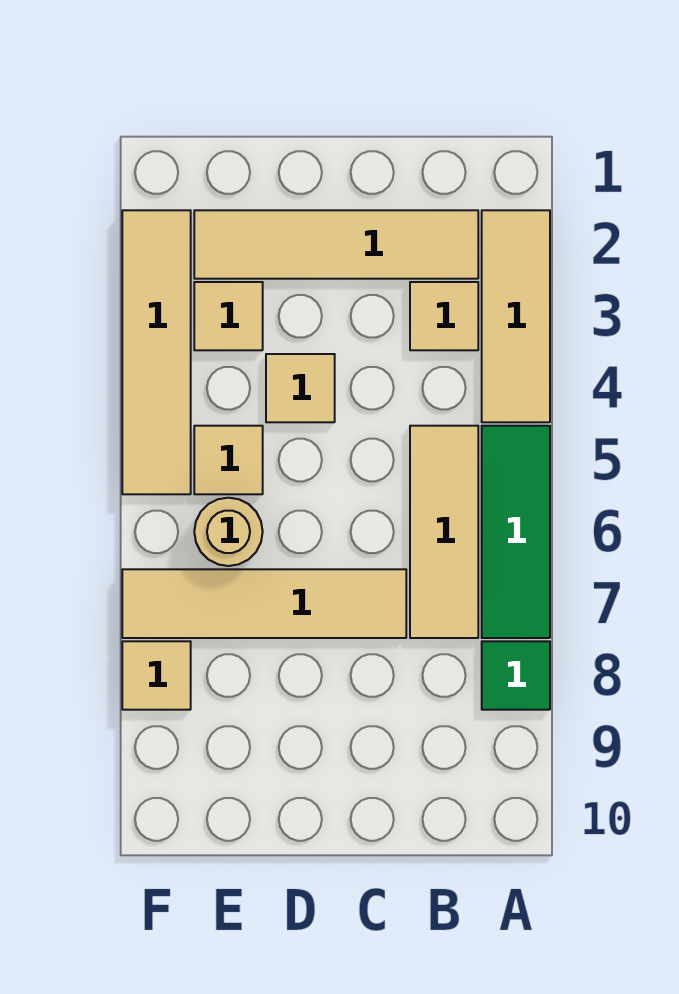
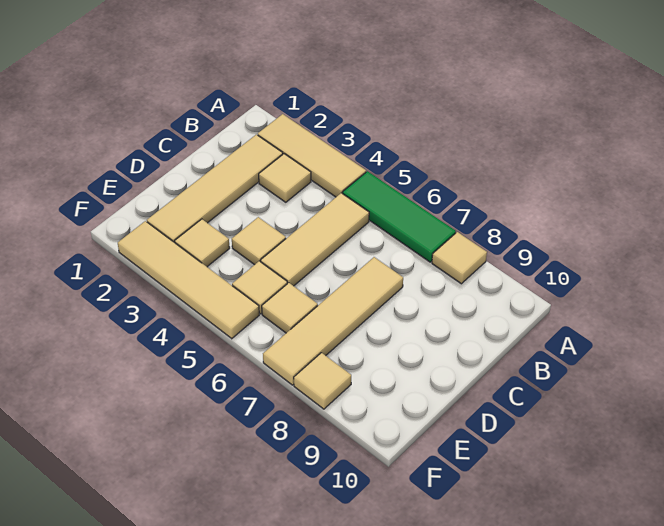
green tile A8 level 1 -> tan tile A8 level 1
tan tile B5:B7 level 1 -> tan tile B5:D5 level 1
tan round brick E6 level 1 -> tan tile E6 level 1

